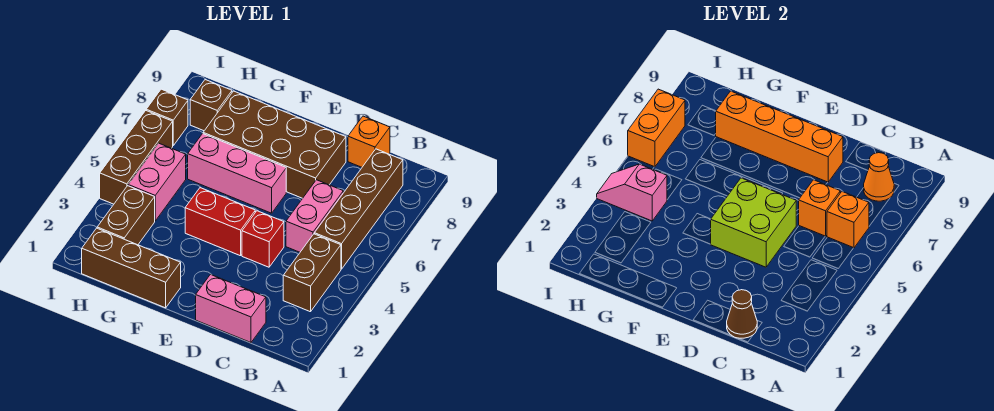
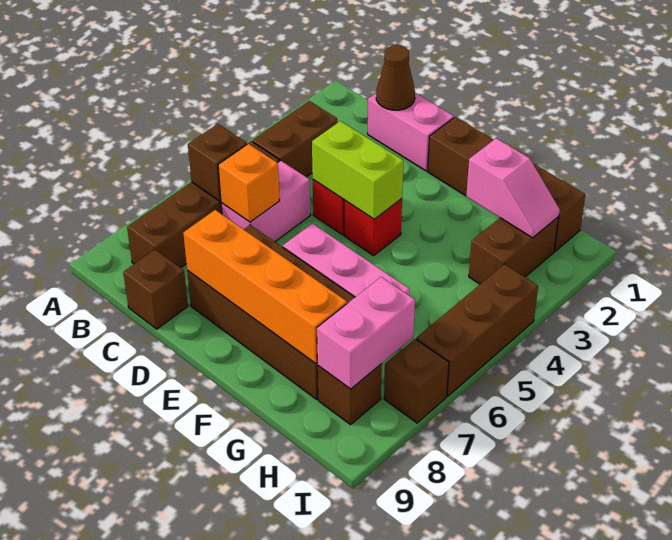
orange brick B6 level 2 -> brown brick B6 level 2
orange cone B8 level 2 -> none
orange brick C9 level 1 -> brown brick C9 level 1
lime brick D4:E5 level 2 -> lime brick D4:E4 level 2
red brick E4:F4 level 1 -> red brick E4 level 1
brown brick F1:H1 level 1 -> brown brick E1:H1 level 1
pink brick H4:H5 level 1 -> pink brick H7:H8 level 2
pink slope H4:I4 level 2 top H -> pink slope G2:H2 level 2 top G
orange brick I6:I7 level 2 -> none

